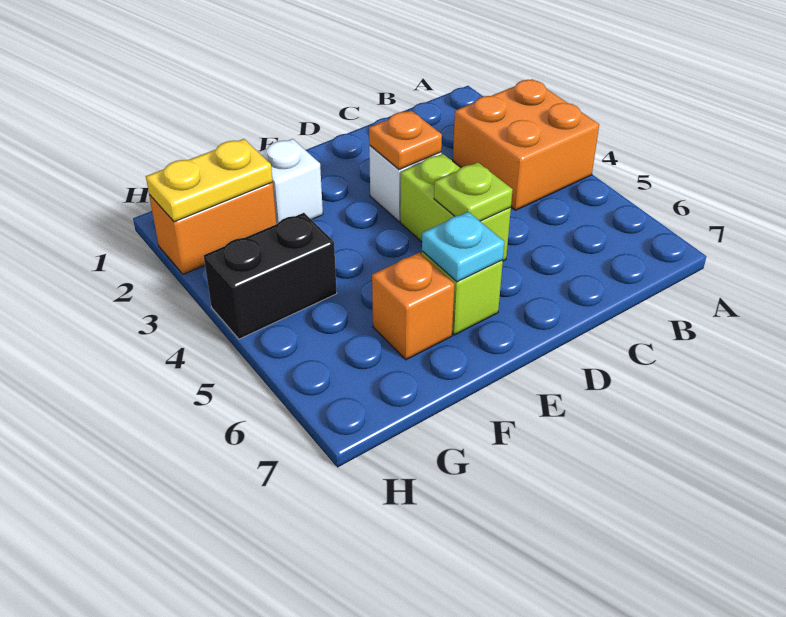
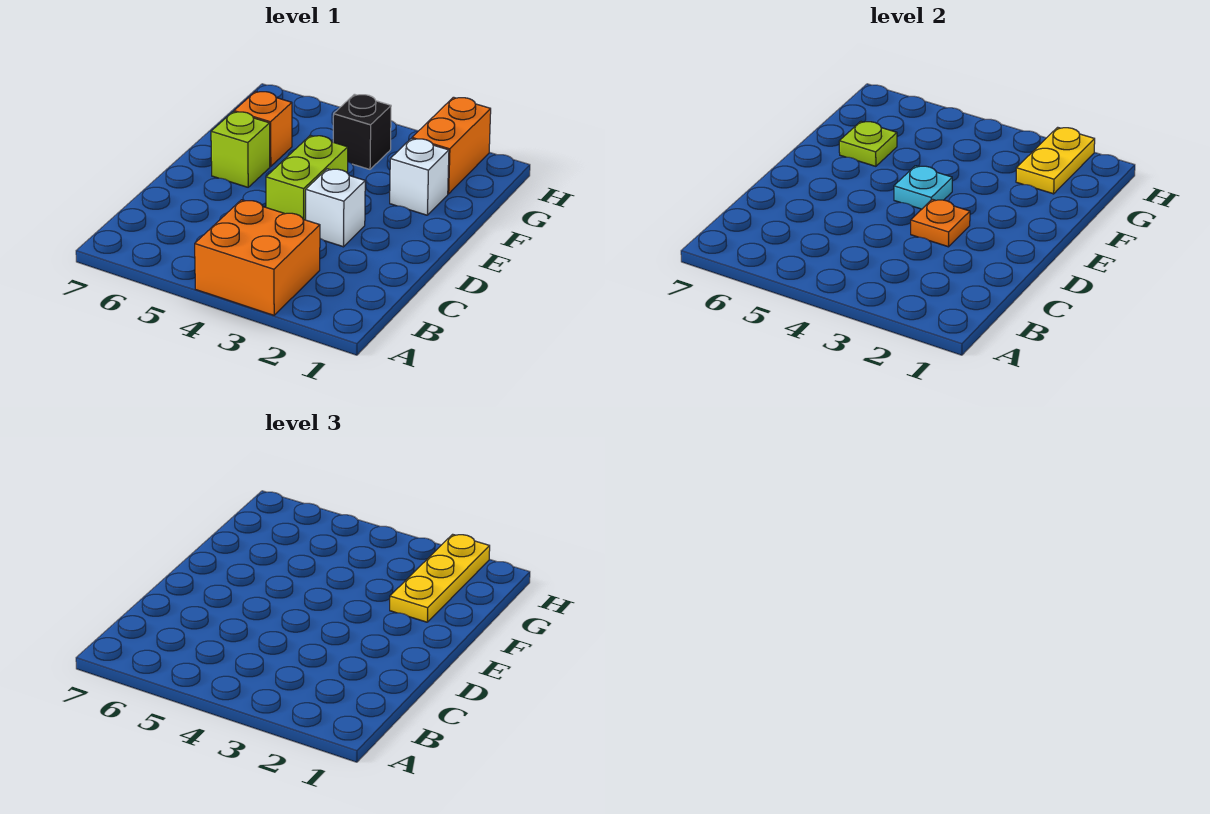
lime brick D4:D5 level 1 -> lime brick D4:E4 level 1
lime plate D5 level 2 -> lime plate F6 level 2
cyan plate E6 level 2 -> cyan plate E4 level 2
none -> yellow plate F2:H2 level 3
black brick G4:H4 level 1 -> black brick G4 level 1

